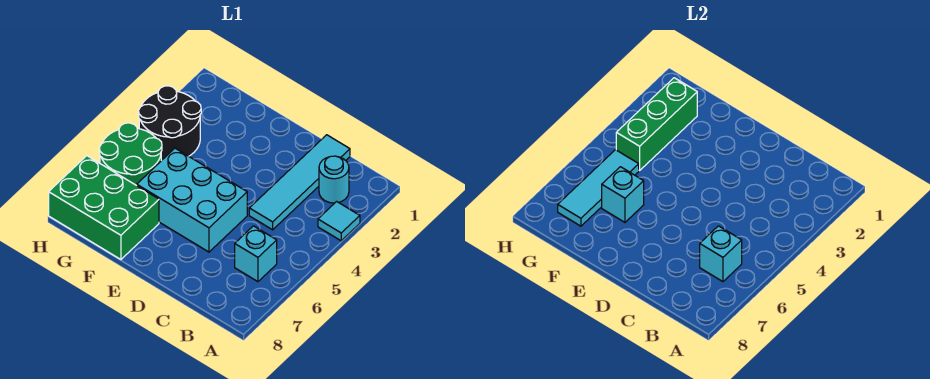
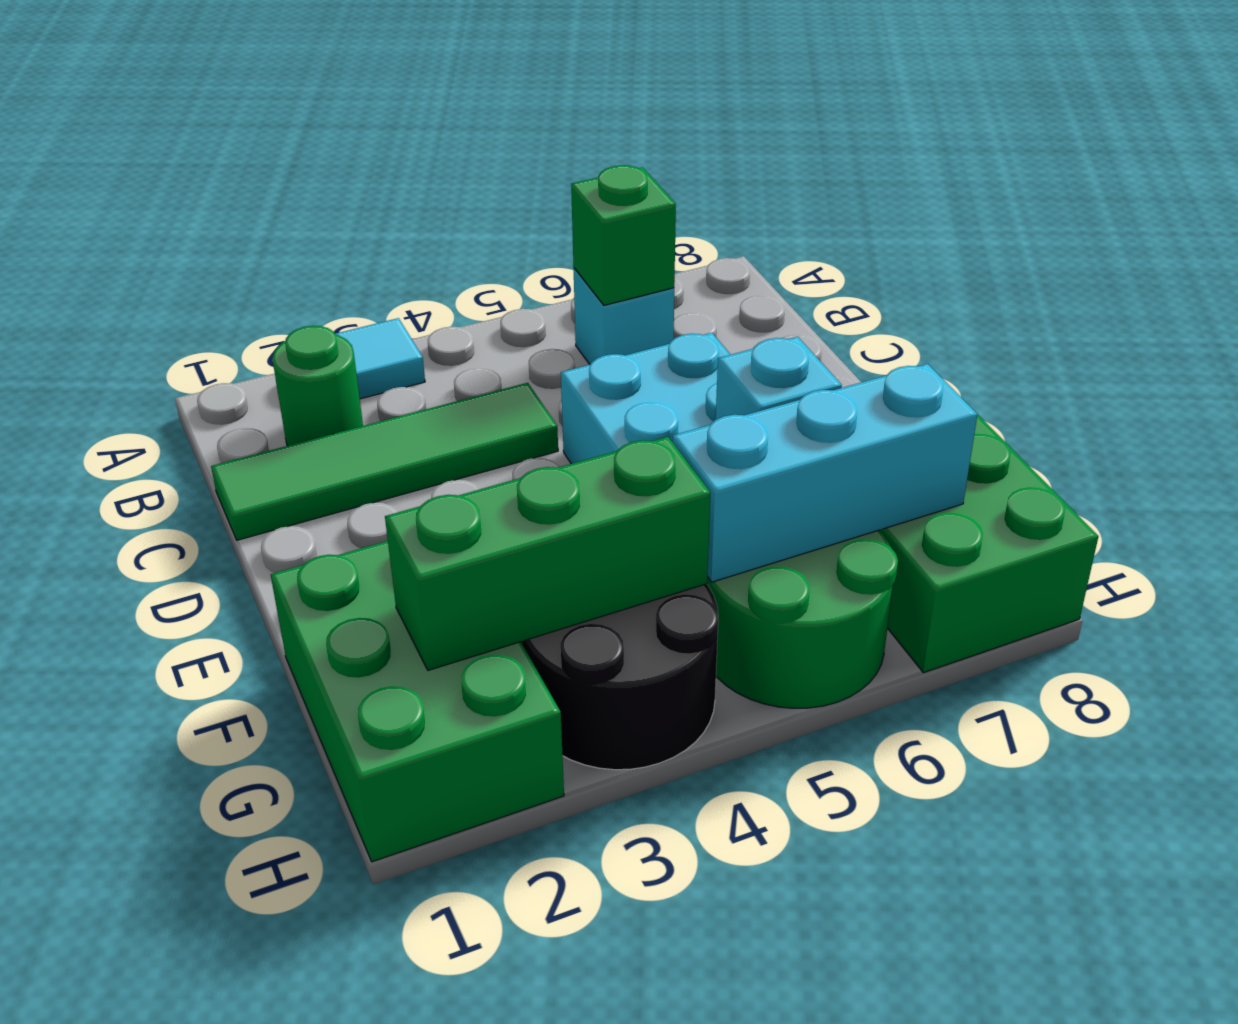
cyan round brick B2 level 1 -> green round brick B2 level 1
cyan brick B6 level 2 -> green brick B6 level 2
cyan tile C1:C4 level 1 -> green tile C1:C4 level 1
none -> green brick F1:H2 level 1
cyan tile G5:G7 level 2 -> cyan brick G5:G7 level 2

